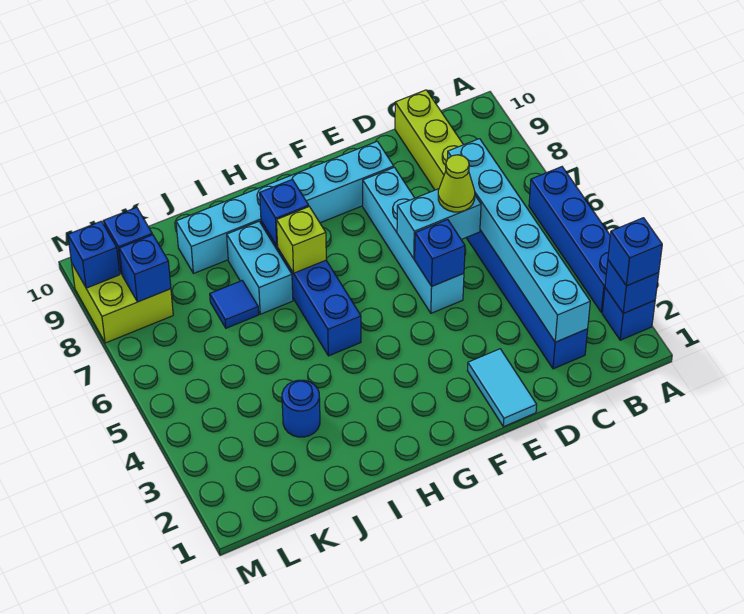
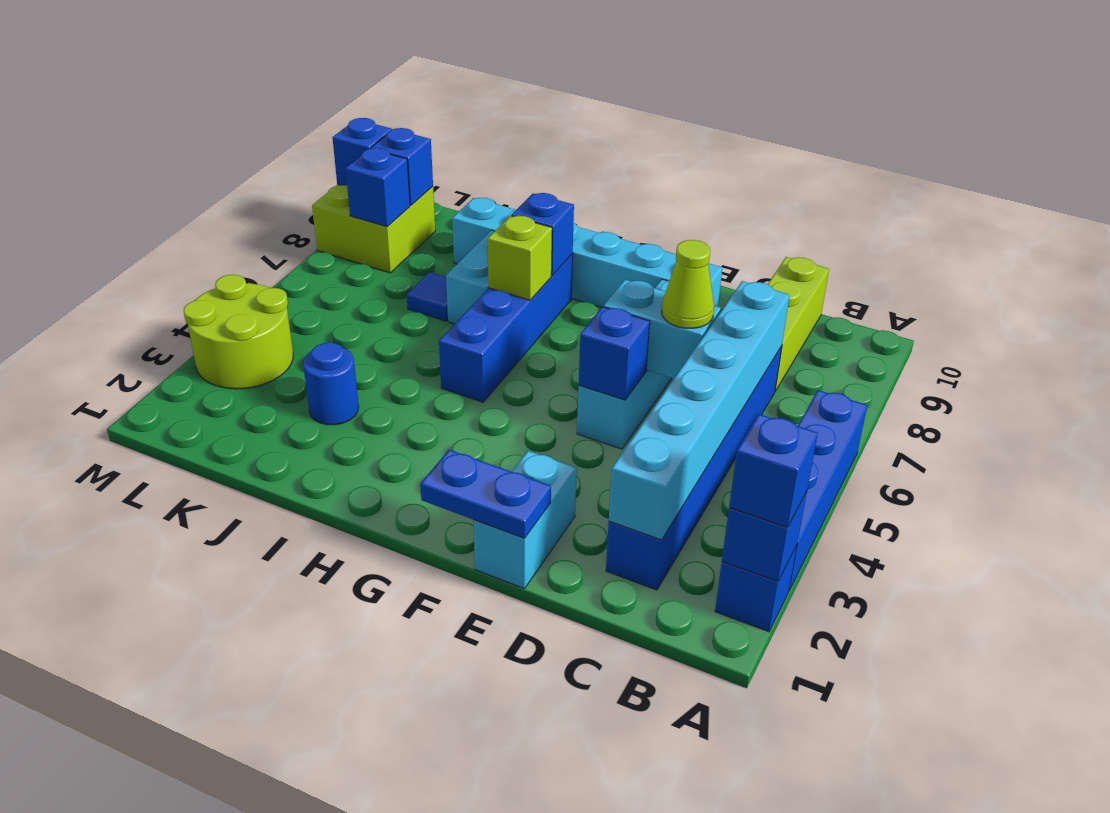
cyan tile E1:E2 level 1 -> cyan brick E1:E2 level 1
none -> blue plate E1:F1 level 2
none -> lime round brick L3:M4 level 1

